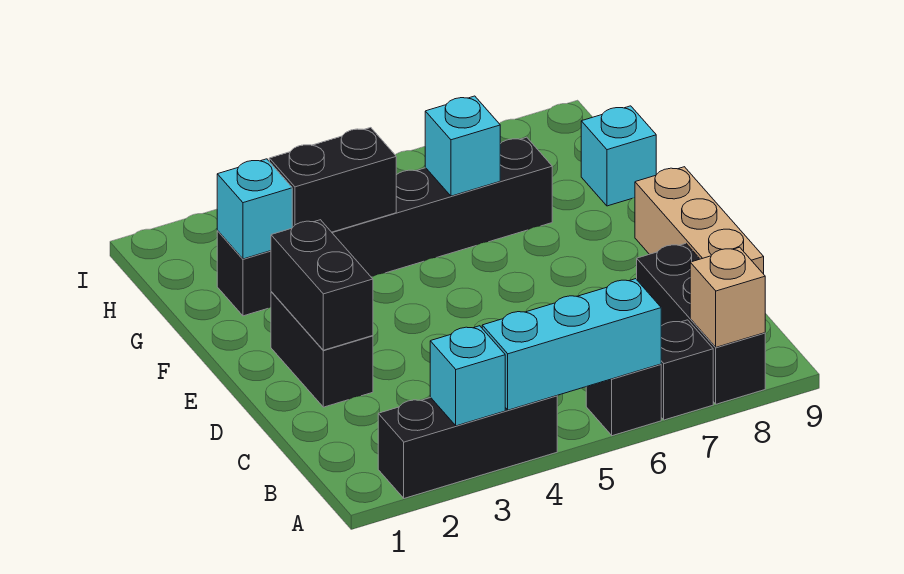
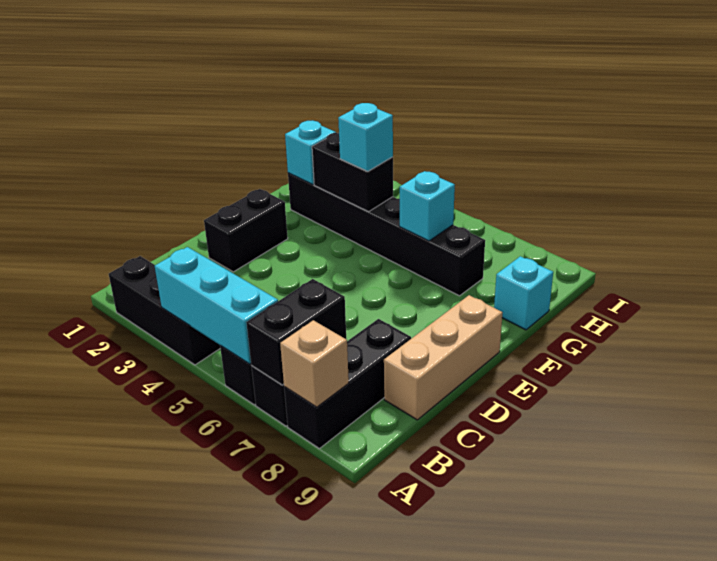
cyan brick A3 level 2 -> cyan brick G4 level 3
black brick D2:E2 level 2 -> black brick A7:B7 level 2

